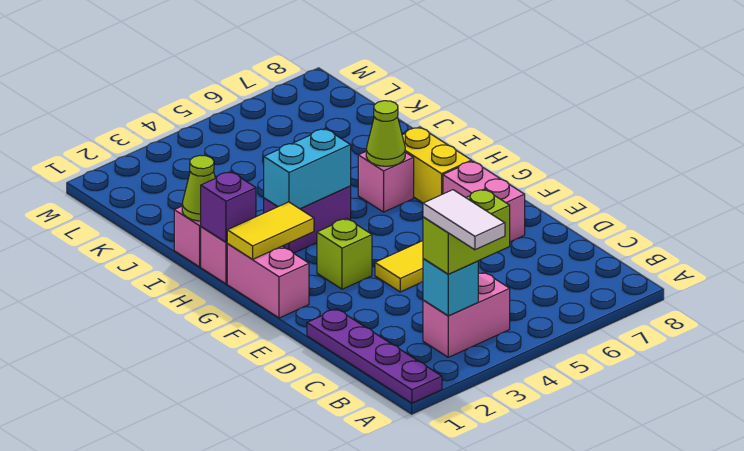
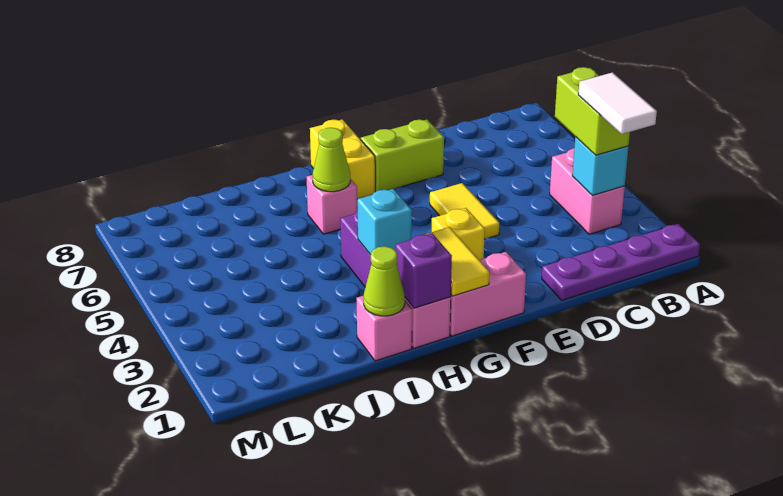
white tile A3:B3 level 4 -> white tile B2:B3 level 4
pink brick E7:F7 level 1 -> lime brick E7:F7 level 1
lime brick F3 level 1 -> yellow brick F3 level 1
yellow brick G7:H7 level 1 -> yellow brick G7:G8 level 1
cyan brick H3:H4 level 2 -> cyan brick H3 level 2

